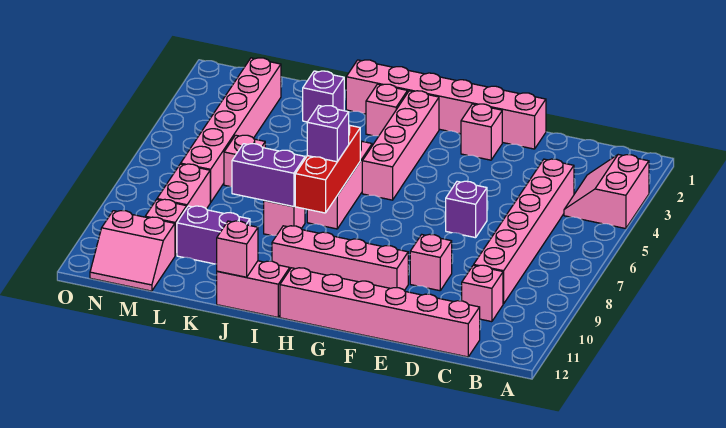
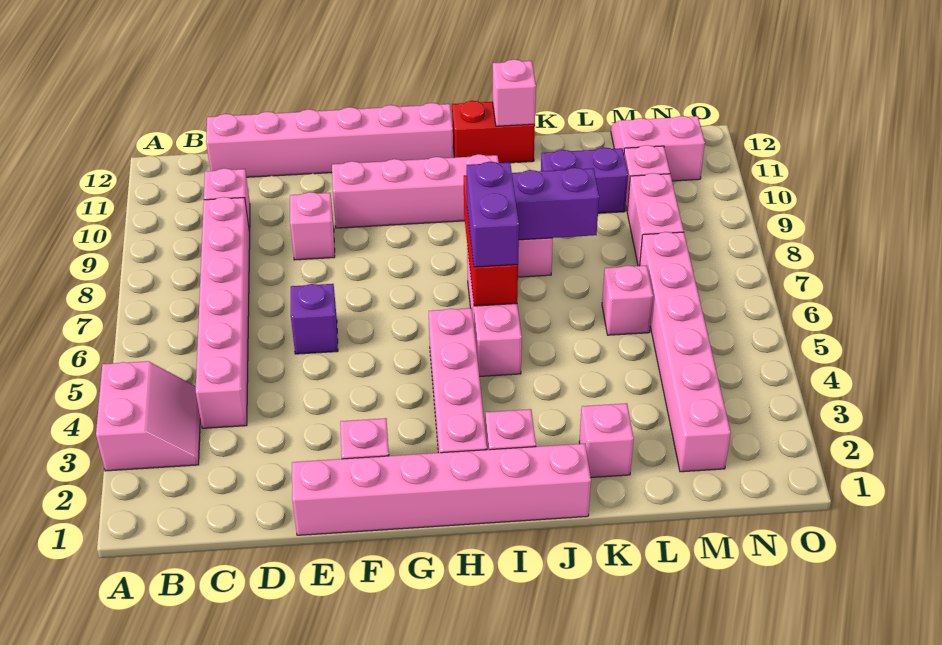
purple brick I7 level 3 -> purple brick I6:I7 level 3
pink brick I12:J12 level 1 -> red brick I12:J12 level 1
purple brick K2 level 1 -> pink brick K2 level 1

